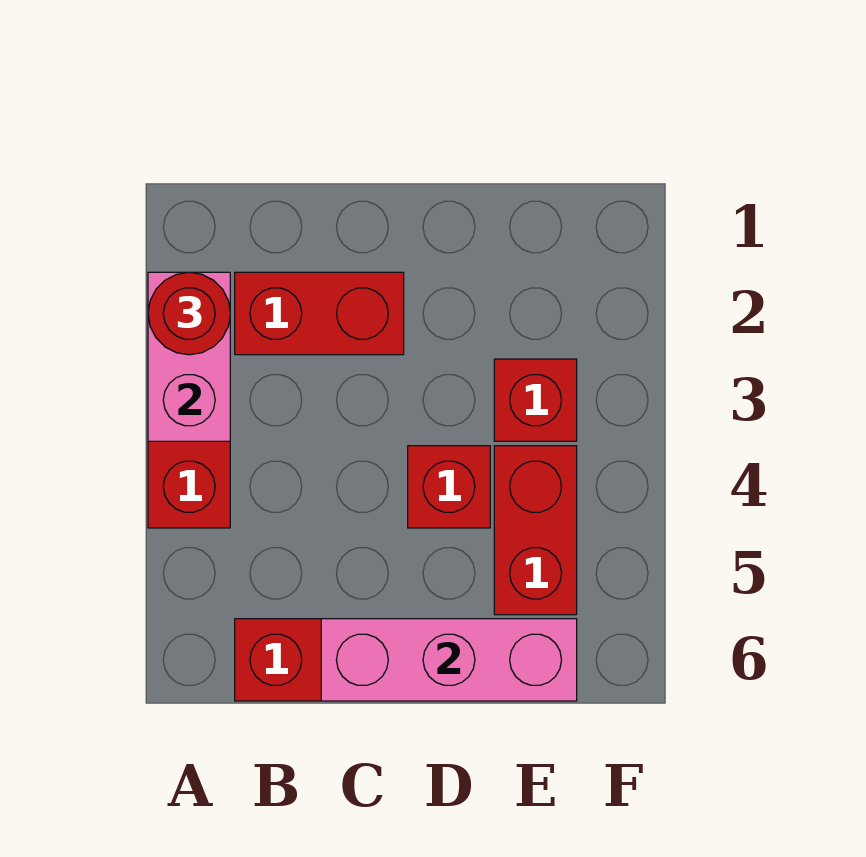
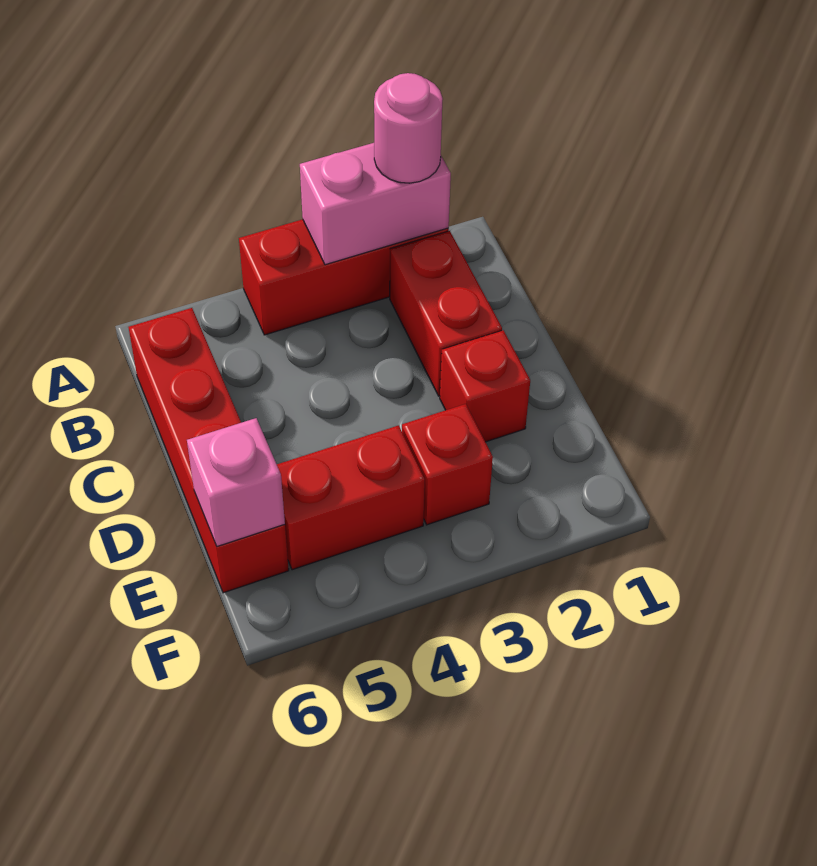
red round brick A2 level 3 -> pink round brick A2 level 3
pink brick C6:E6 level 2 -> pink brick E6 level 2
red brick D4 level 1 -> red brick D2 level 1

